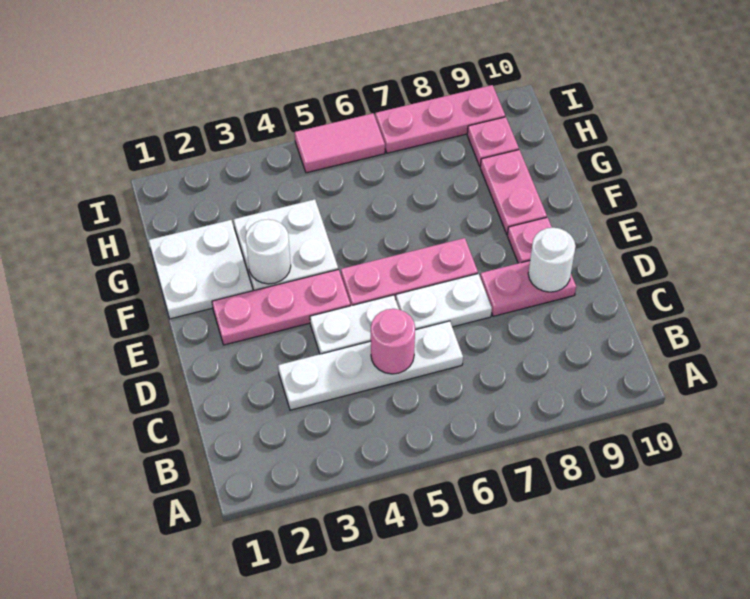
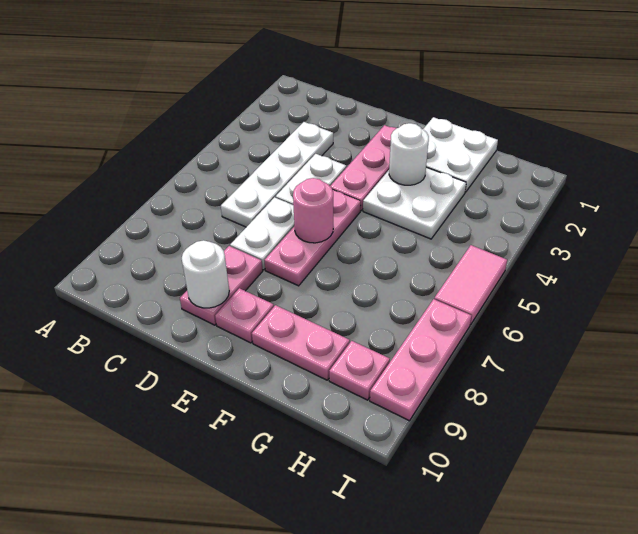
pink round brick C5 level 2 -> pink round brick E6 level 2

